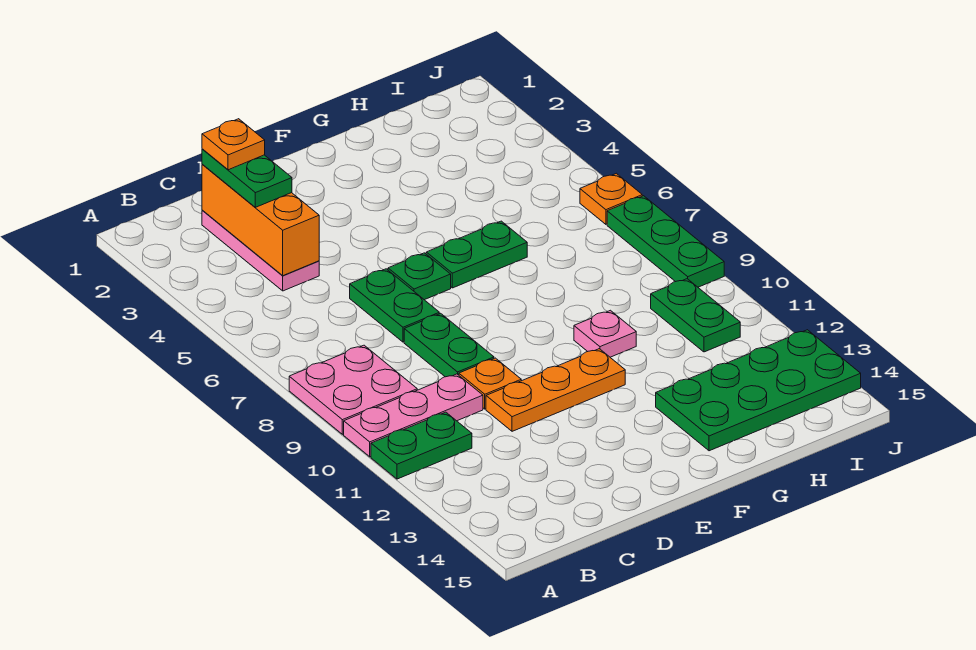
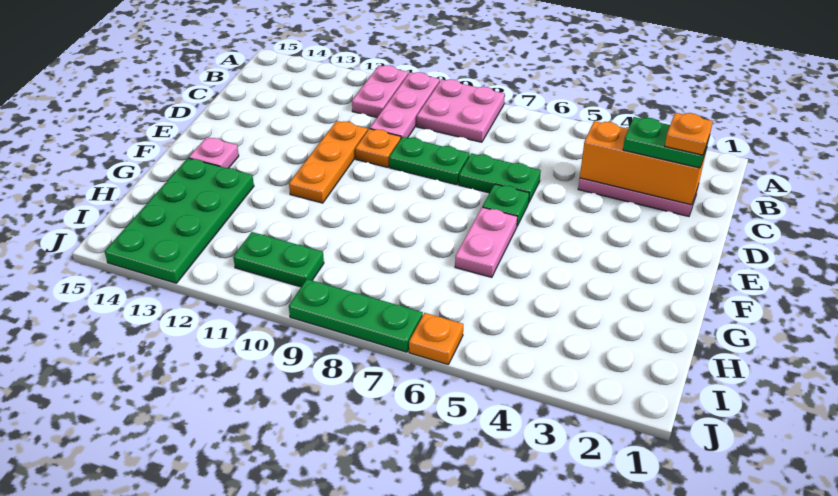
green plate A11:B11 level 1 -> pink plate A11:B11 level 1
green plate F6:G6 level 1 -> pink plate F6:G6 level 1
pink plate G10 level 1 -> pink plate F14 level 1

